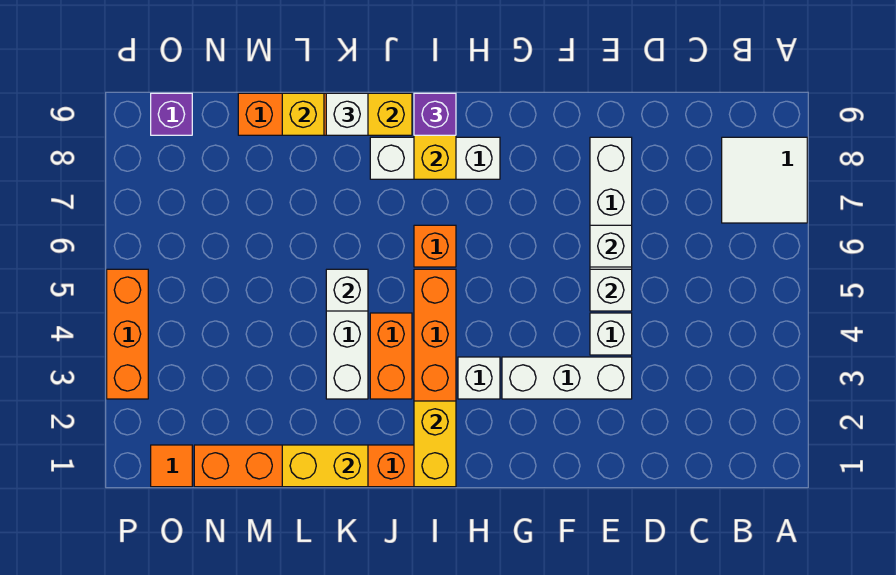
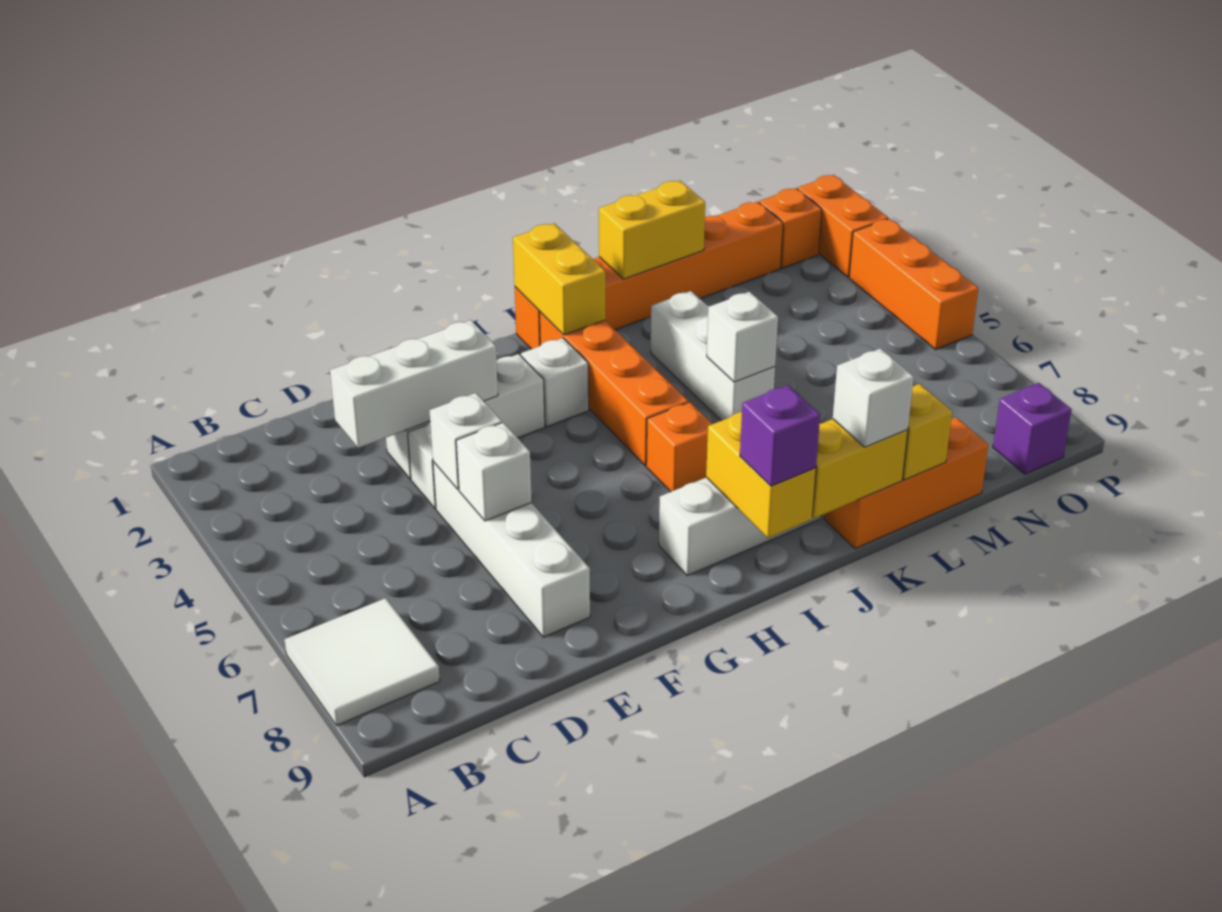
none -> white brick D3:F3 level 2
orange brick J3:J4 level 1 -> orange brick P1:P2 level 1
orange tile O1 level 1 -> orange brick O1 level 1

